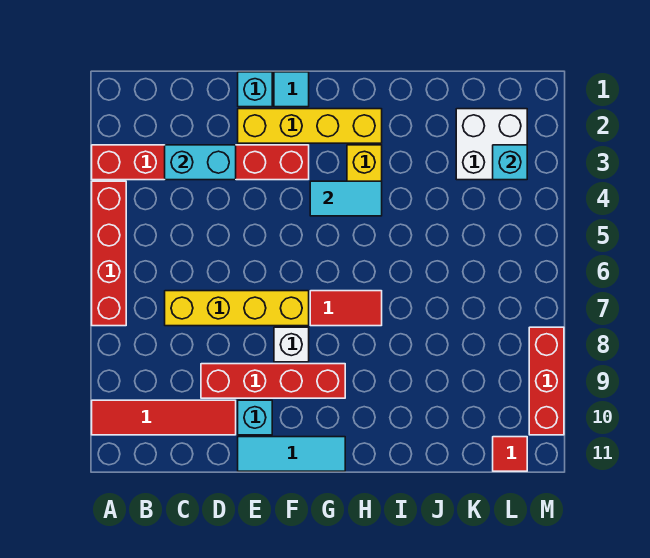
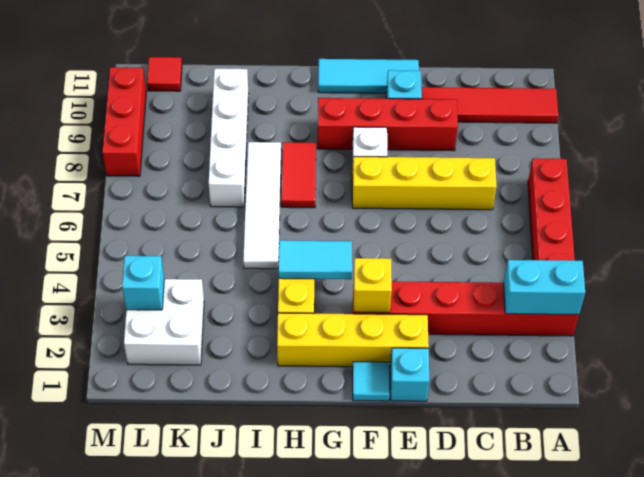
cyan brick C3:D3 level 2 -> cyan brick A3:B3 level 2
none -> yellow brick F3 level 2
red tile G7:H7 level 1 -> red tile H7:H8 level 1
none -> white tile I5:I8 level 1
none -> white brick J7:J10 level 1

